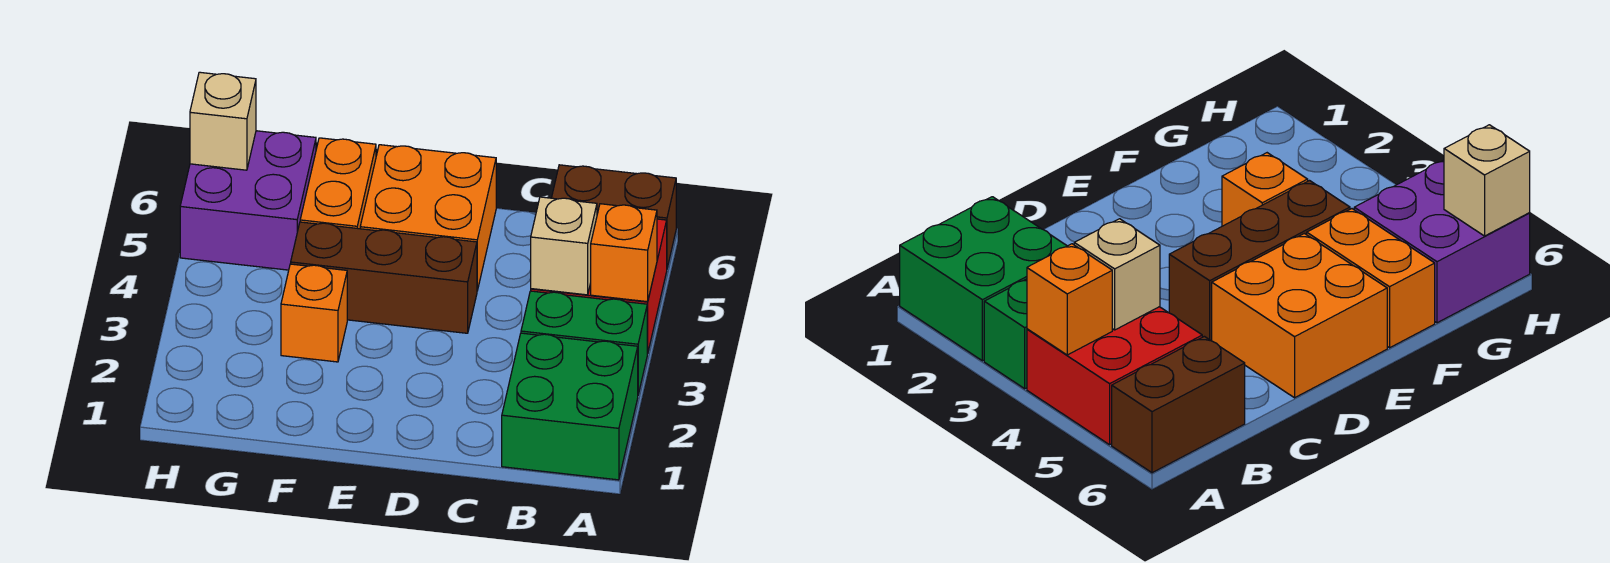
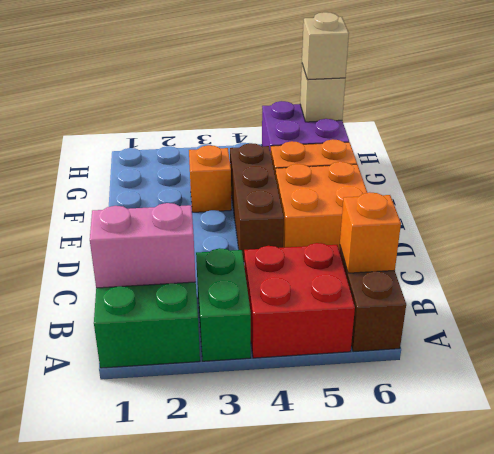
orange brick A4 level 2 -> orange brick B6 level 2
none -> pink brick B1:B2 level 2
tan brick B4 level 2 -> tan brick H6 level 3

